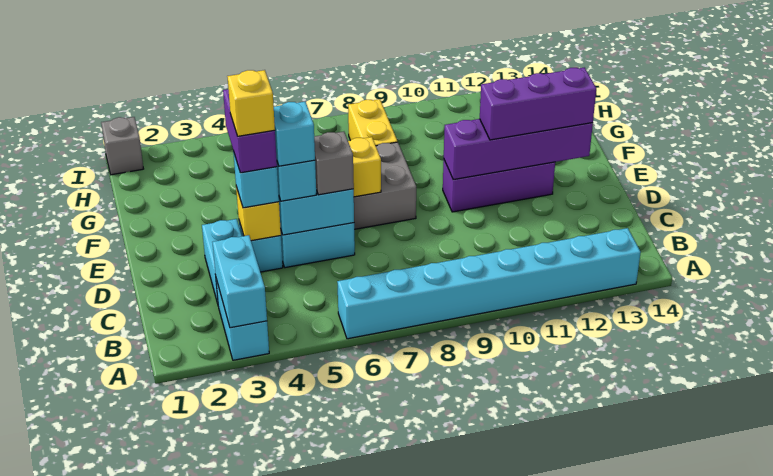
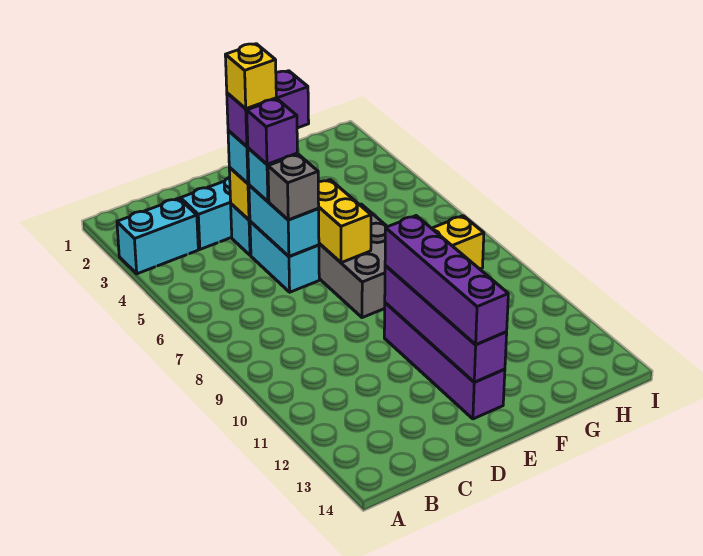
cyan brick A3:B3 level 2 -> none
cyan brick A6:A13 level 1 -> none
cyan brick D5 level 4 -> purple brick D5 level 4
purple brick E10:E12 level 1 -> purple brick E10:E13 level 1
purple brick E11:E13 level 3 -> purple brick E10:E13 level 3
grey brick I1 level 1 -> none

